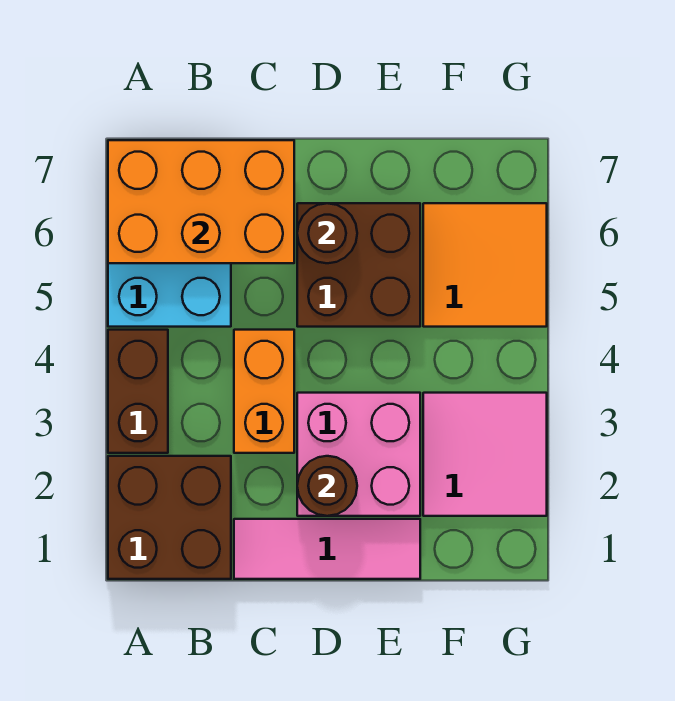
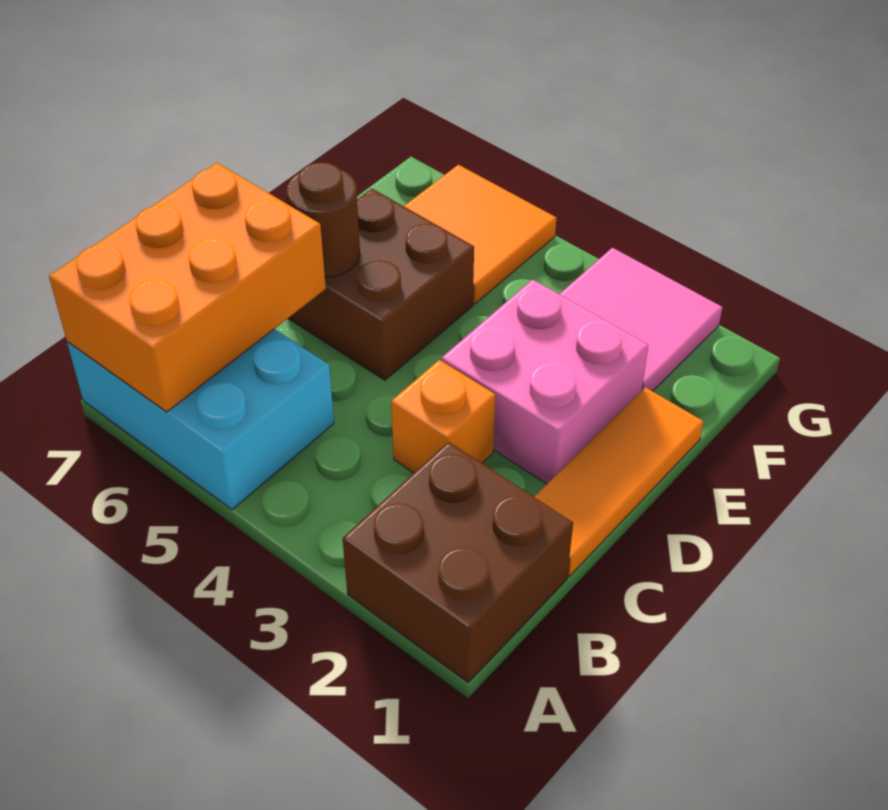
brown brick A3:A4 level 1 -> none
pink tile C1:E1 level 1 -> orange tile C1:E1 level 1
orange brick C3:C4 level 1 -> orange brick C3 level 1
brown round brick D2 level 2 -> none

